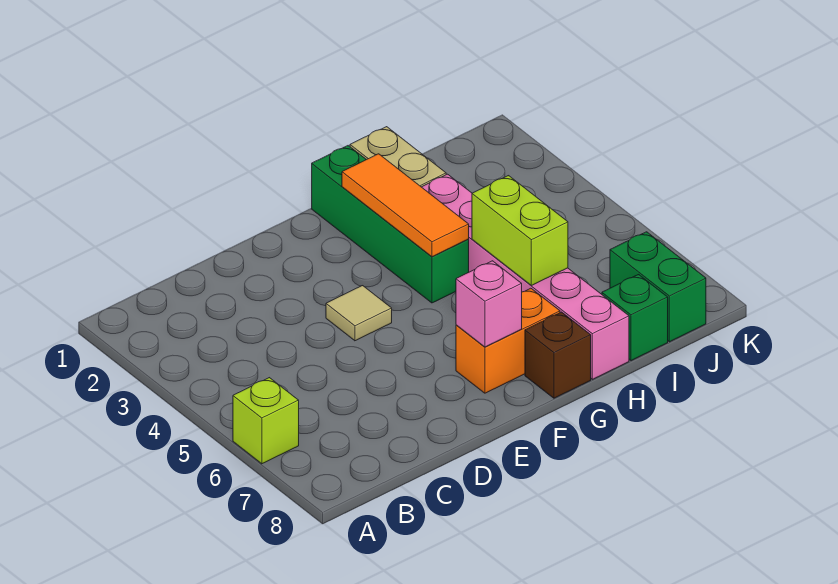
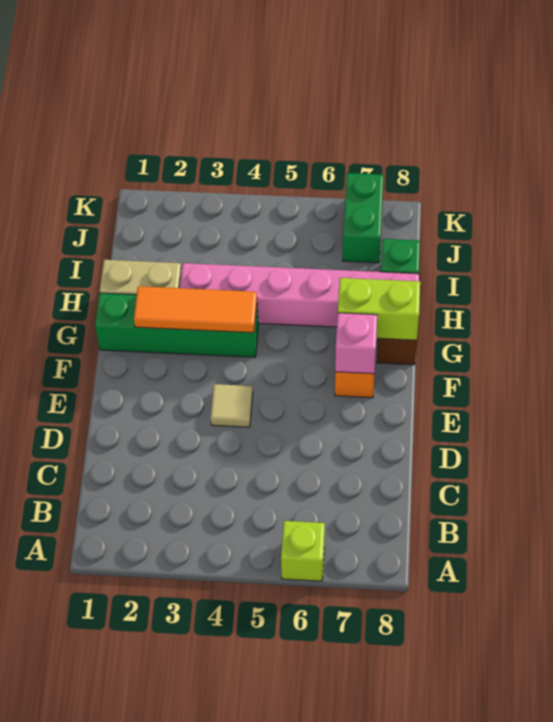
lime brick H5:H6 level 2 -> lime brick G7:G8 level 2
green brick J7:J8 level 1 -> green brick J7:K7 level 1

